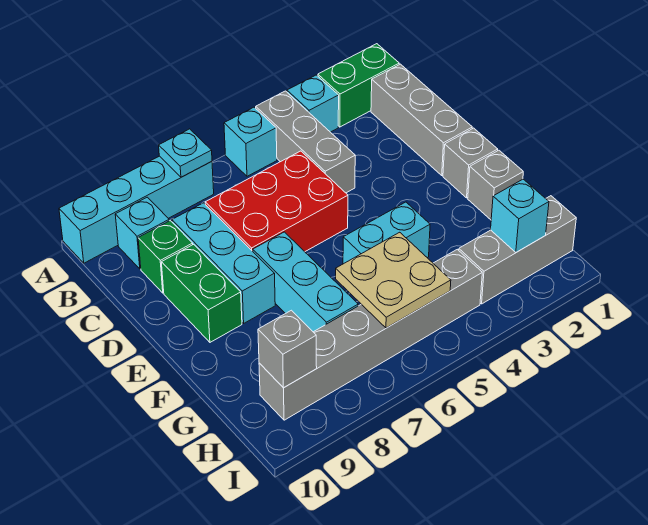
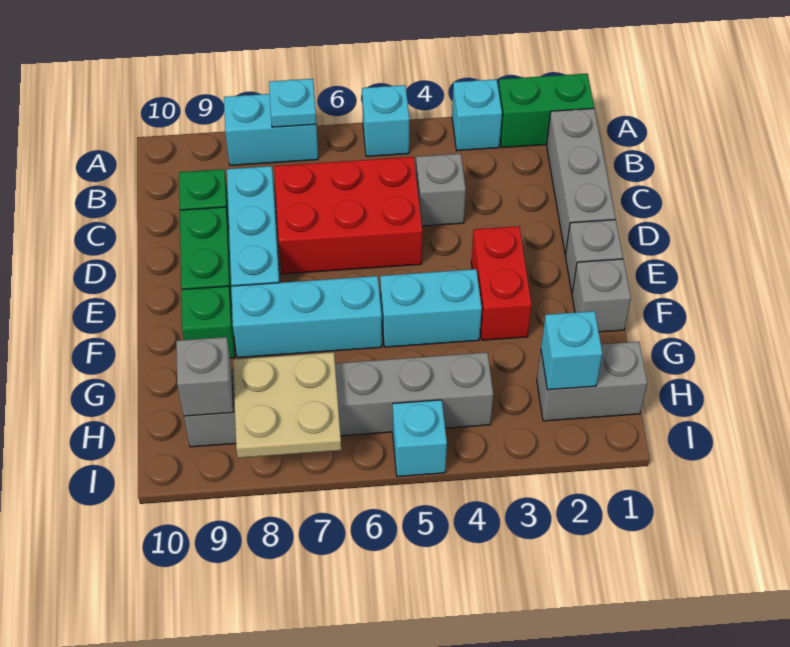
grey brick A4:C4 level 1 -> grey brick C4 level 1
cyan brick A7:A10 level 1 -> cyan brick A7:A8 level 1
cyan brick B9 level 1 -> cyan brick I5 level 1
none -> red brick E3:F3 level 1
cyan brick E7:G7 level 1 -> cyan brick F6:F8 level 1
none -> green brick F9 level 1
tan plate G5:H6 level 2 -> tan plate H7:I8 level 2
grey brick H1:H3 level 1 -> grey brick H1:H2 level 1

